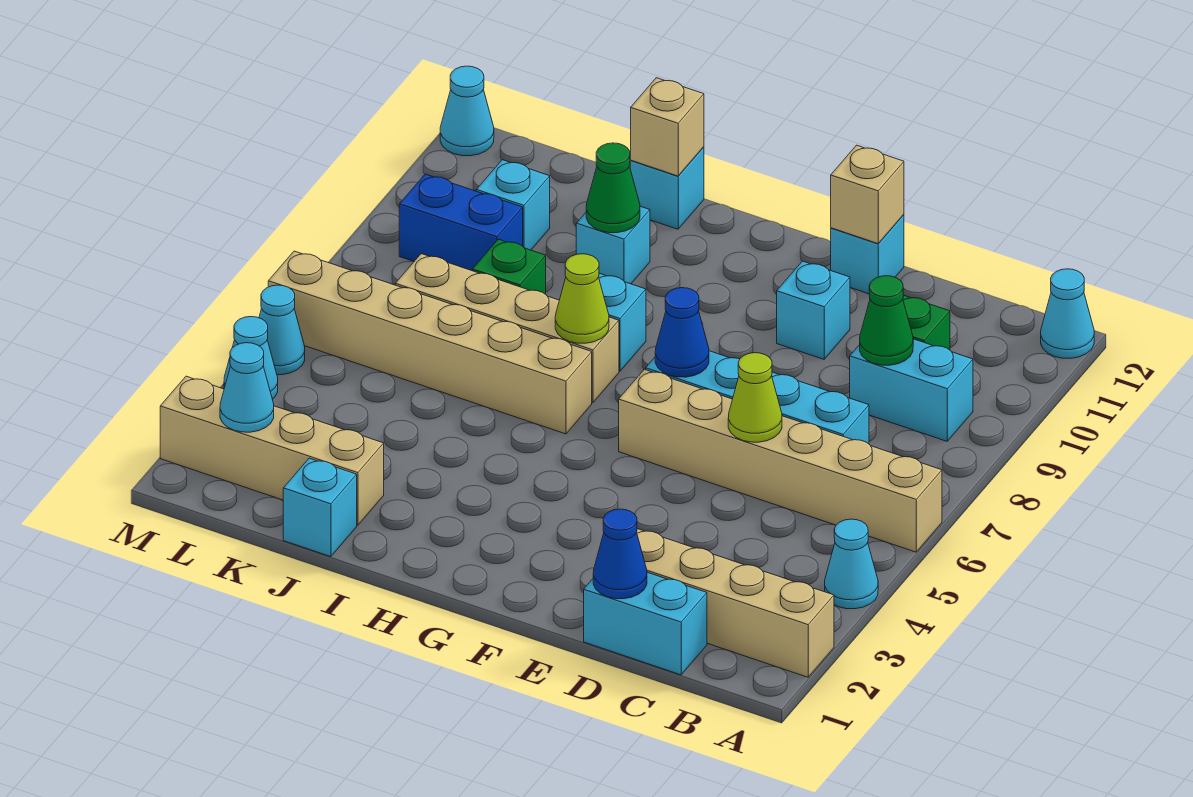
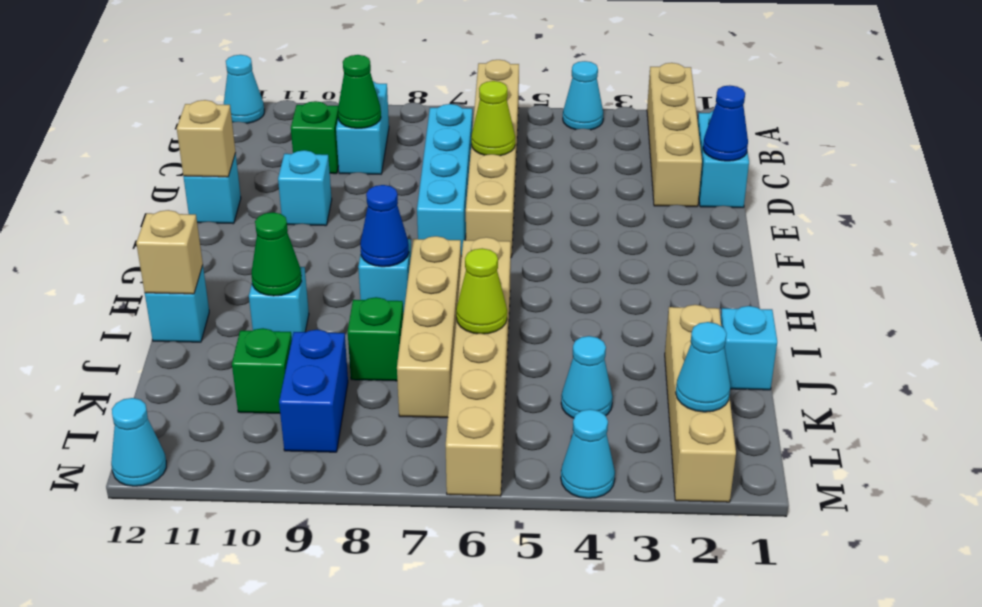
blue cone F7 level 2 -> blue cone H8 level 2
lime cone H7 level 2 -> lime cone J6 level 2
cyan brick K10 level 1 -> green brick K10 level 1
cyan cone M5 level 1 -> cyan cone K4 level 1

